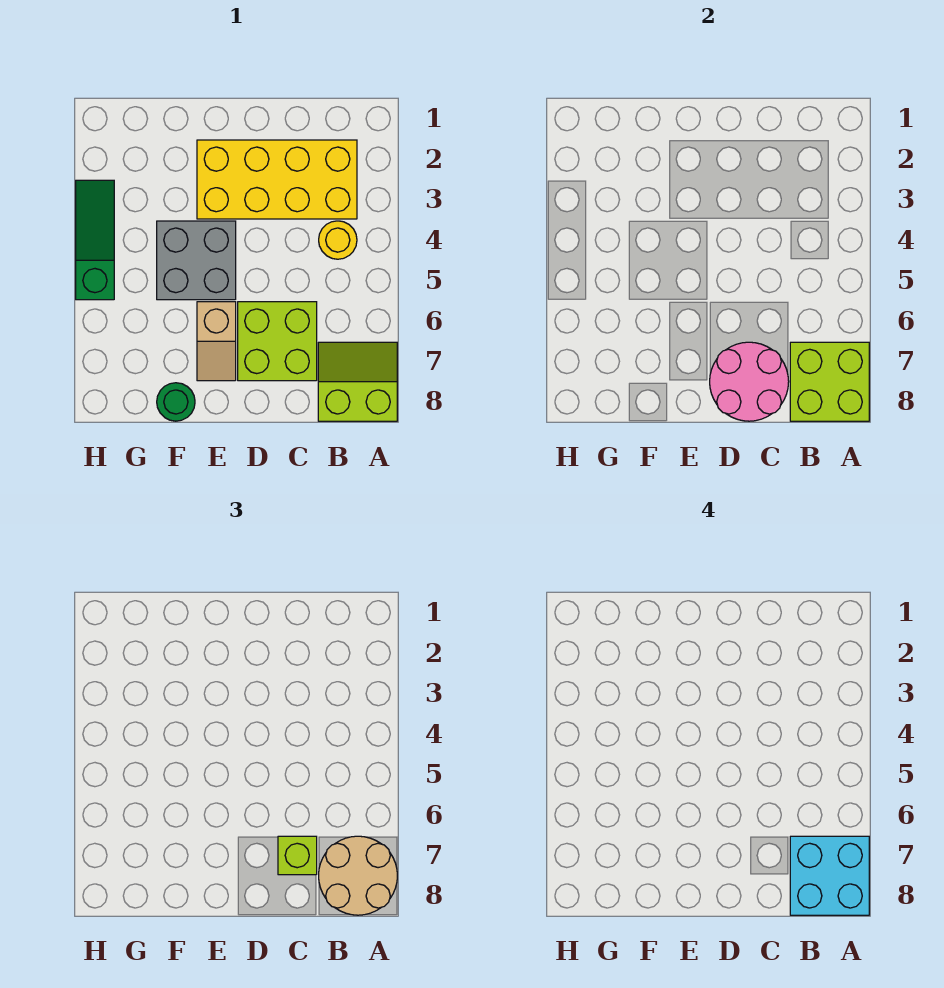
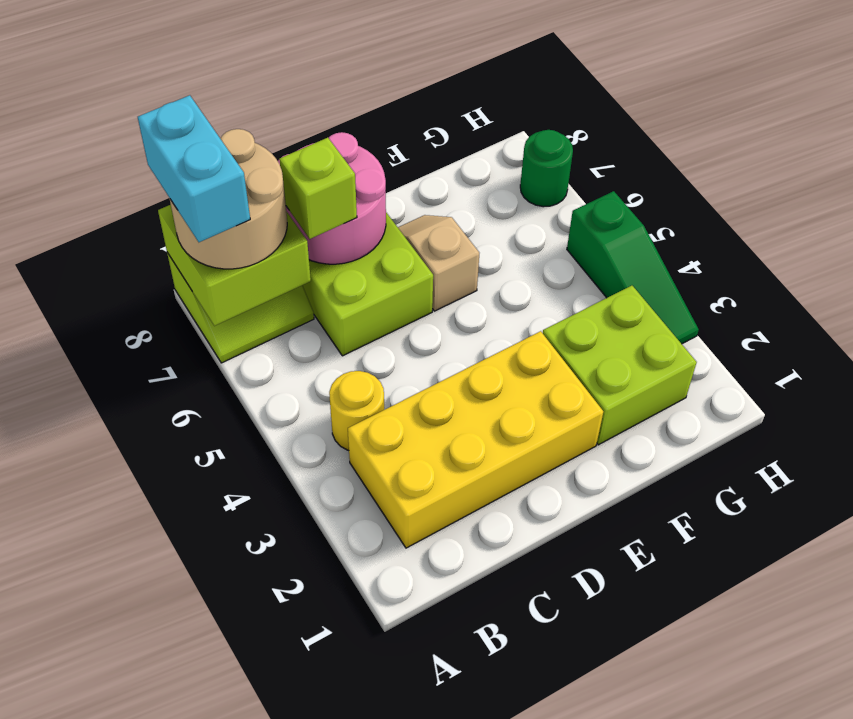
cyan brick A7:B8 level 4 -> cyan brick A7:A8 level 4
grey brick E4:F5 level 1 -> none
none -> lime brick F2:G3 level 1
green round brick F8 level 1 -> green round brick H7 level 1

